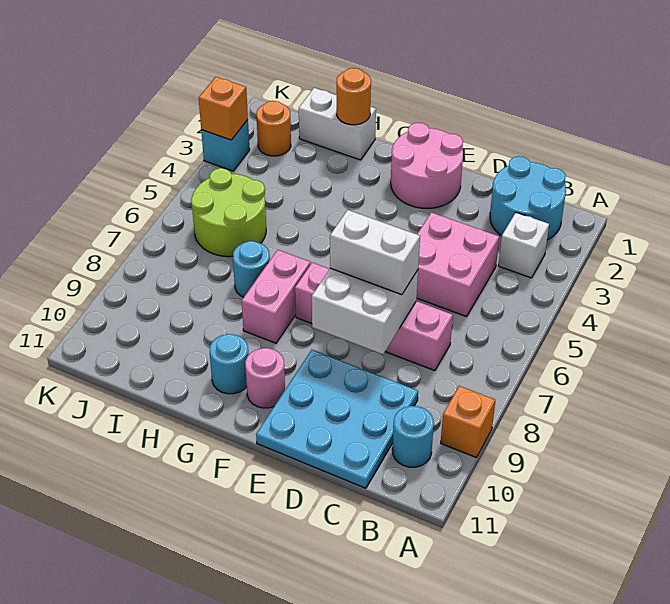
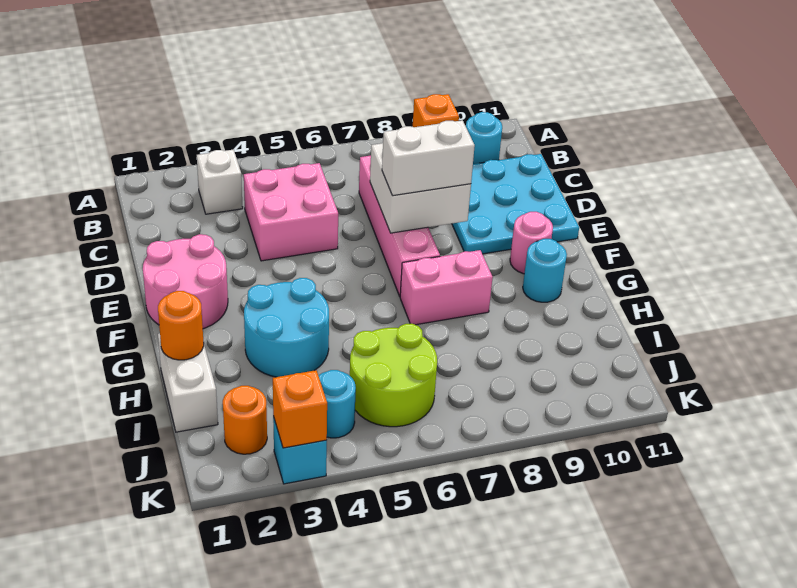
cyan round brick B1:C2 level 1 -> cyan round brick G3:H4 level 1
white brick D7:E7 level 3 -> white brick E7:E8 level 3
cyan round brick H7 level 1 -> cyan round brick J4 level 1

